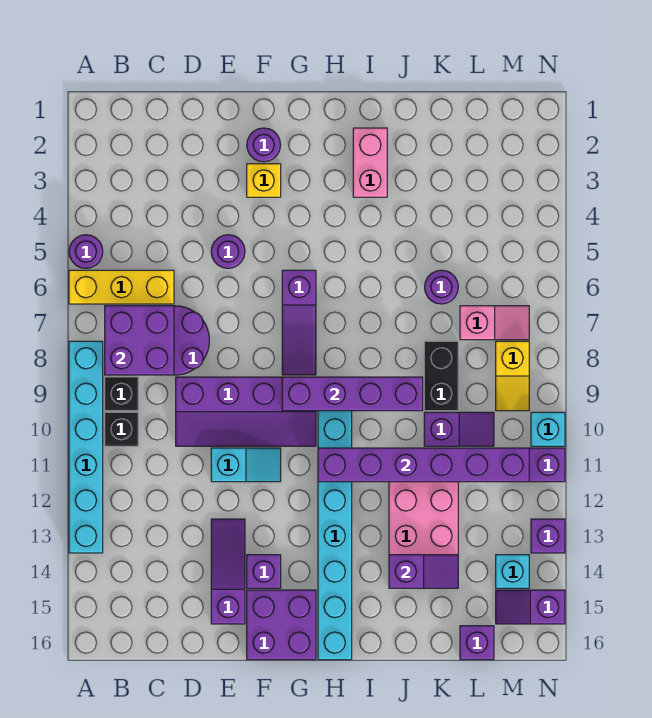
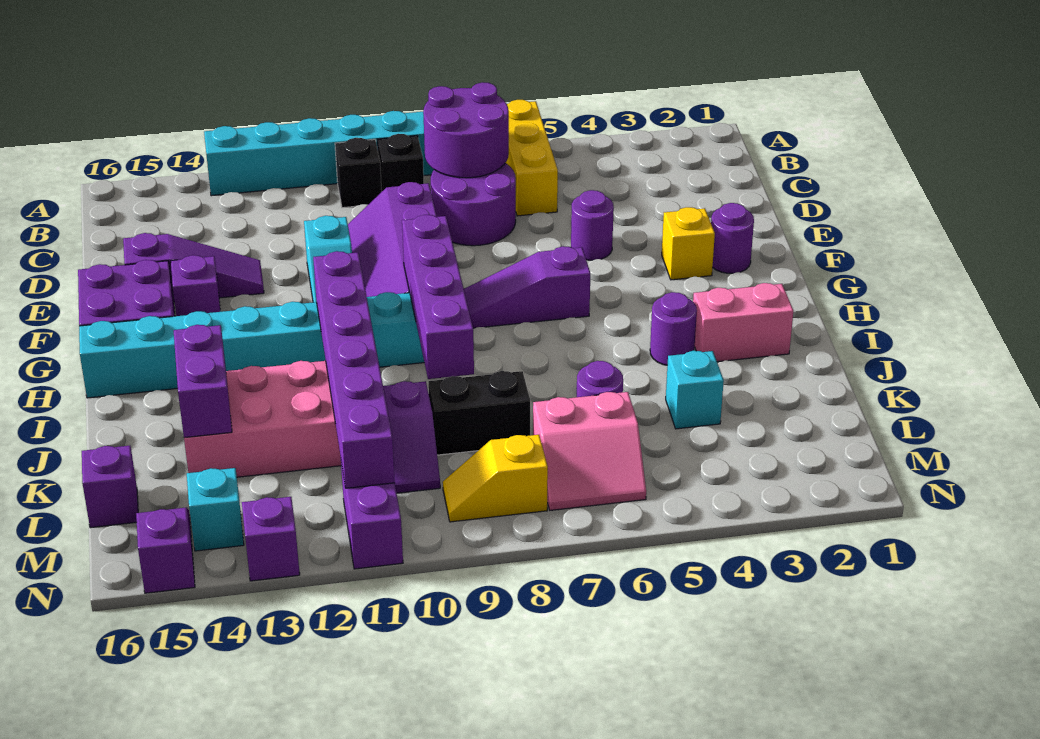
purple round brick A5 level 1 -> purple round brick I4 level 1
purple brick B7:C8 level 2 -> purple round brick B7:C8 level 2
purple slope J14:K14 level 2 top J -> purple brick J14:K14 level 2
pink slope L7:M7 level 1 top L -> pink slope L6:M7 level 1 top L
cyan brick N10 level 1 -> cyan brick K4 level 1

